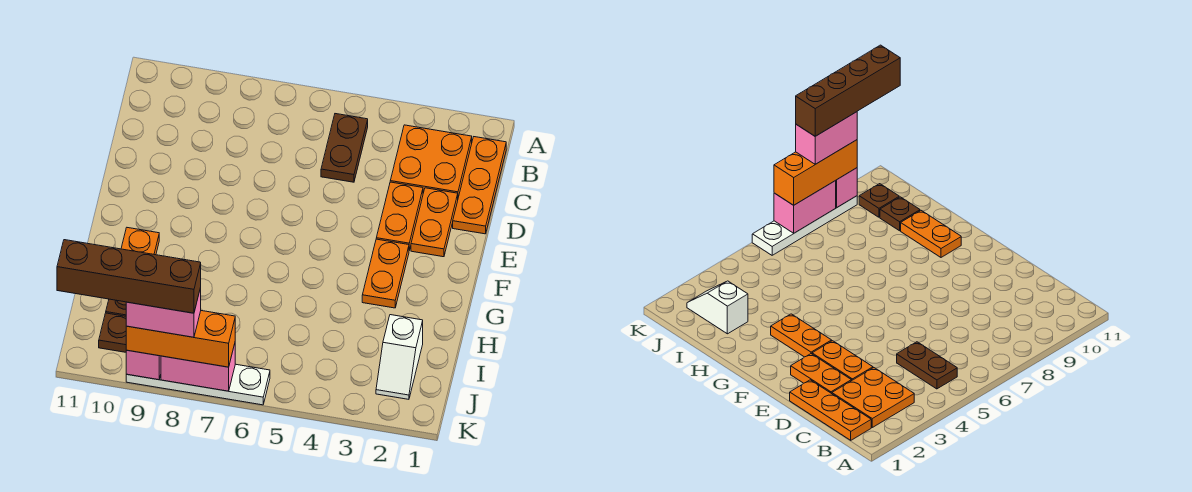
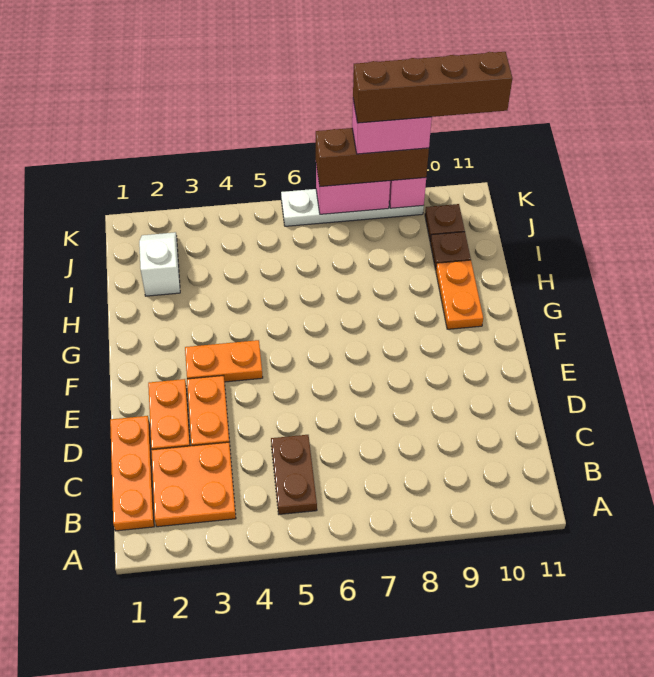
orange plate F3:G3 level 1 -> orange plate F3:F4 level 1
orange brick K7:K9 level 3 -> brown brick K7:K9 level 3

